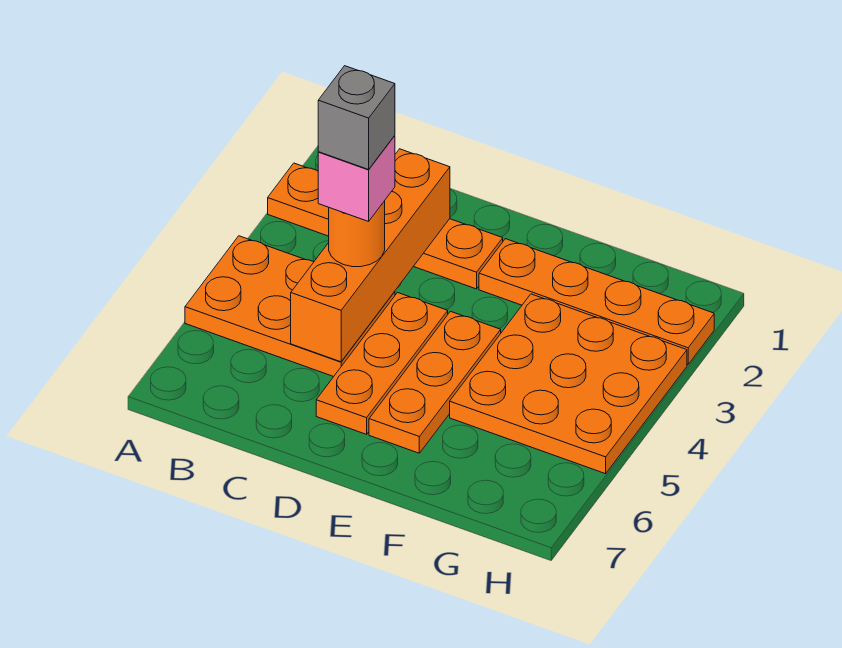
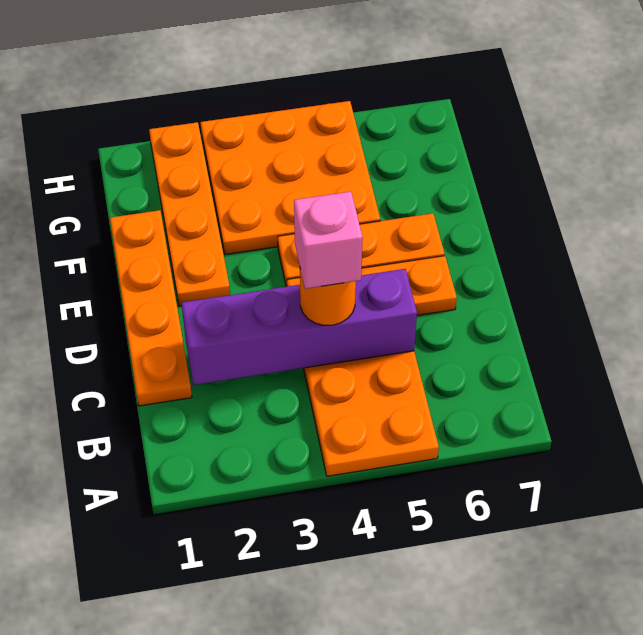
orange plate A2:D2 level 1 -> orange plate C1:F1 level 1
orange brick C2:C5 level 2 -> purple brick C2:C5 level 2
grey brick C4 level 5 -> none

